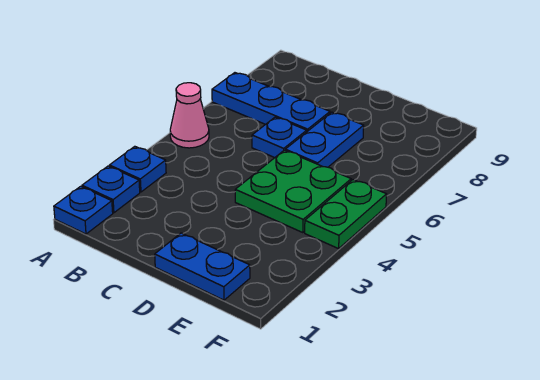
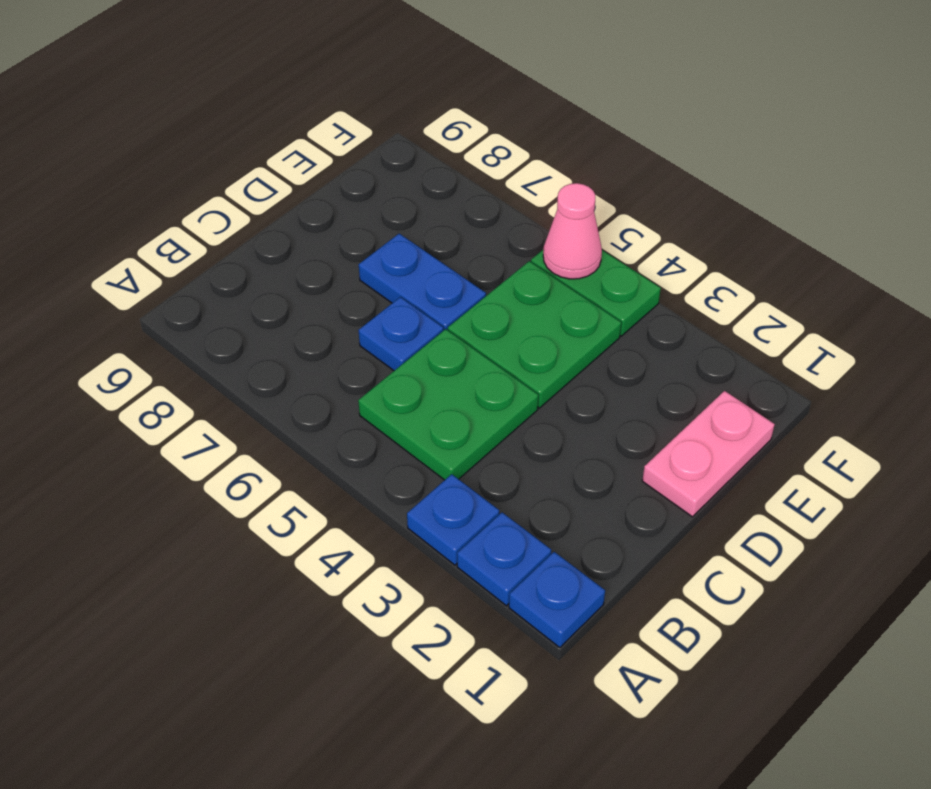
pink cone A5 level 1 -> pink cone F5 level 2
blue plate A7:C7 level 1 -> none
none -> green plate B4:C5 level 1
blue plate D1:E1 level 1 -> pink plate D1:E1 level 1

